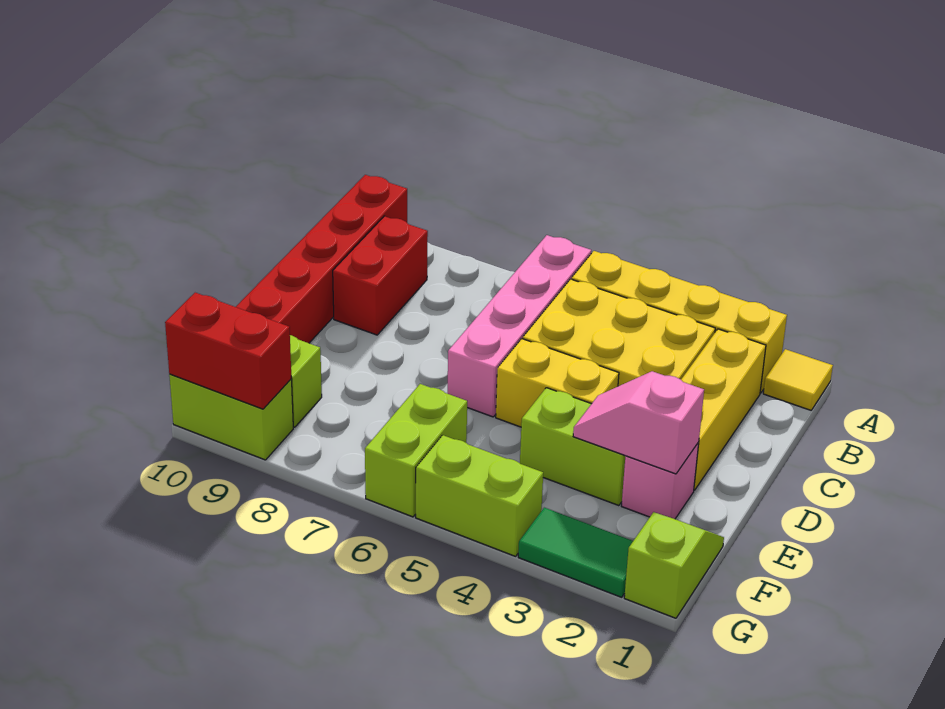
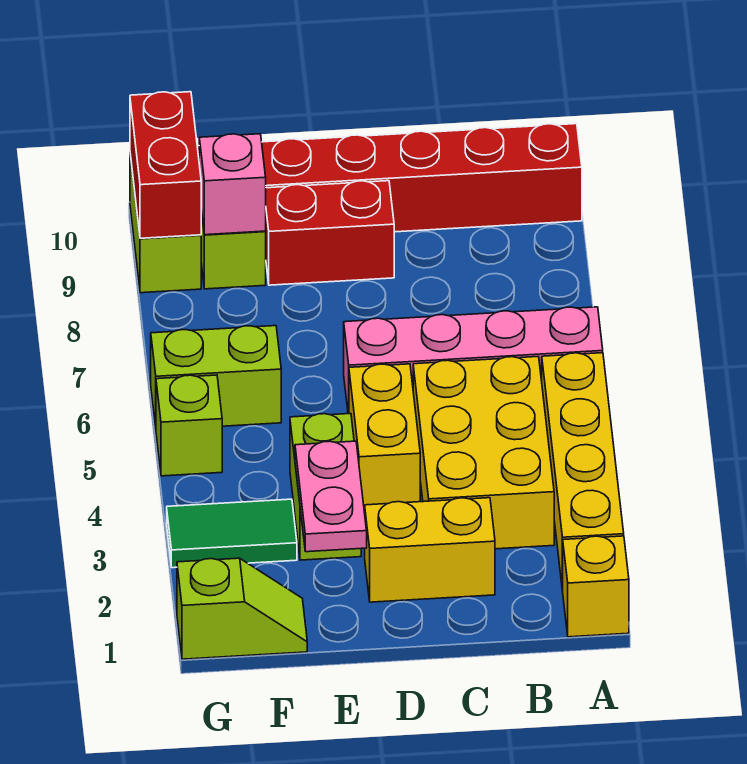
yellow tile A1 level 1 -> yellow brick A1 level 1
yellow brick B2:D2 level 1 -> yellow brick C2:D2 level 1
red brick B9:C9 level 1 -> red brick D9:E9 level 1
pink brick E2 level 1 -> pink brick F9 level 2
pink slope E2:E3 level 2 top 2 -> pink plate E2:E3 level 2
green tile G2:G3 level 1 -> green tile F3:G3 level 1
lime brick G4:G5 level 1 -> lime brick G5 level 1

